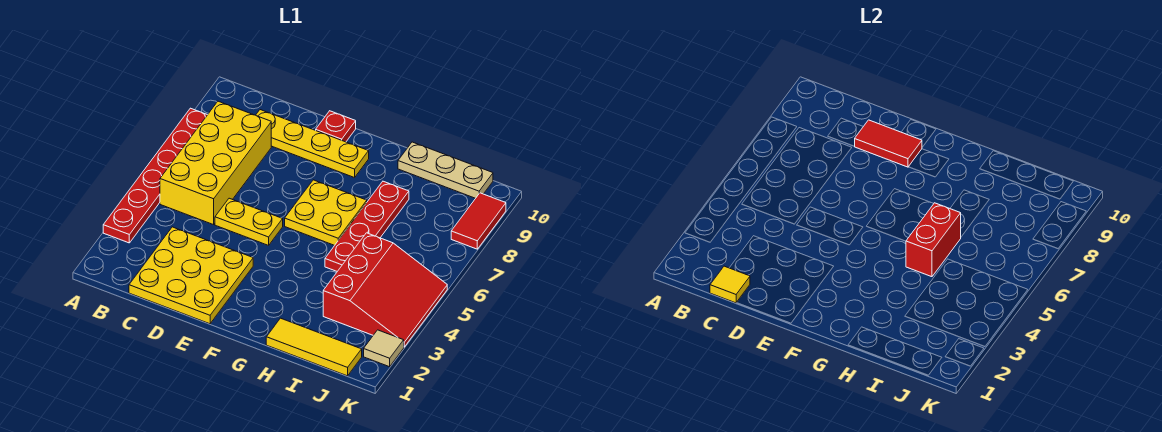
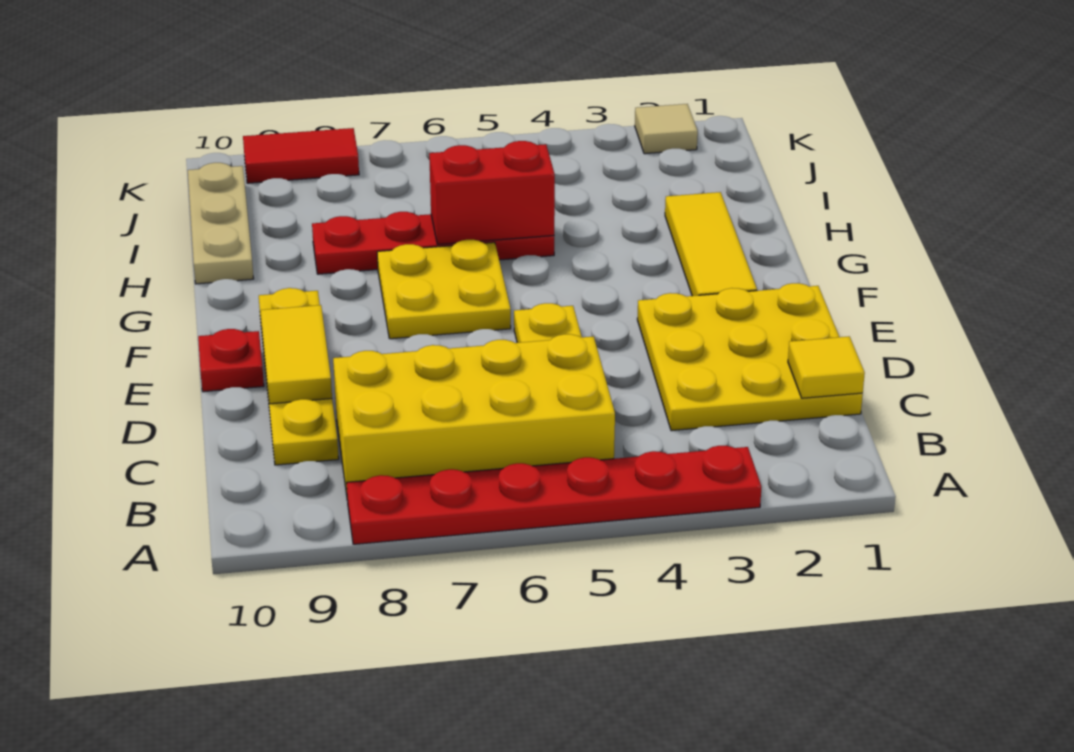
red tile D9:E9 level 2 -> yellow tile D9:E9 level 2
yellow tile H1:J1 level 1 -> yellow tile F2:H2 level 1
red slope I3:K5 level 1 top I -> none

